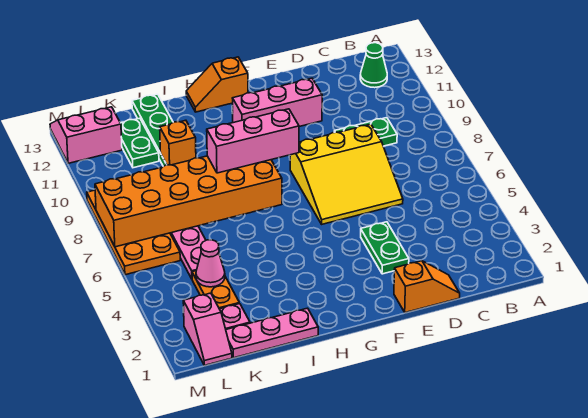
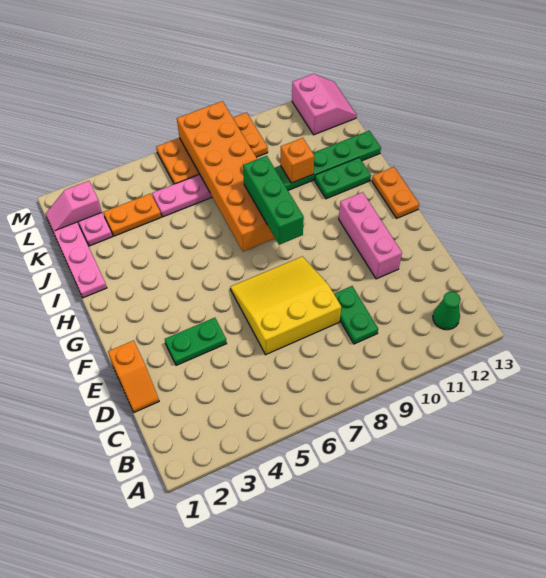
yellow slope D6:F8 level 1 top 8 -> yellow slope D6:F8 level 1 top D
pink brick G8:I8 level 3 -> green brick G8:I8 level 3
orange slope G13:H13 level 1 top G -> orange plate G13:H13 level 1
pink cone K4 level 2 -> none
green plate K11:K12 level 1 -> green plate I11:I12 level 1

